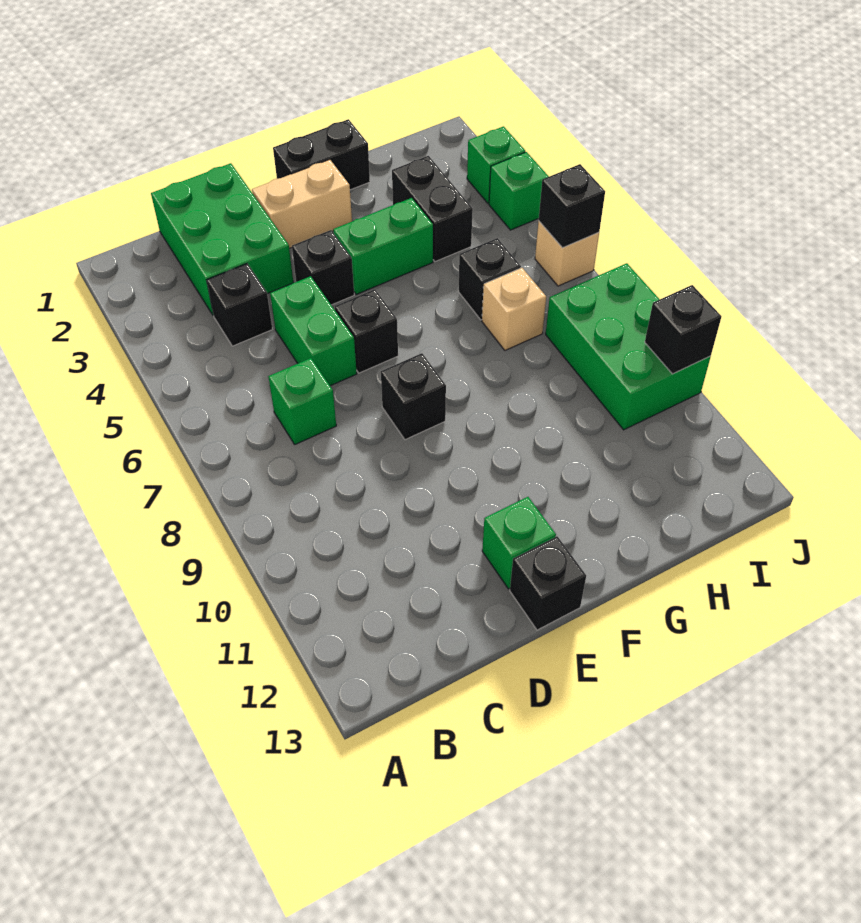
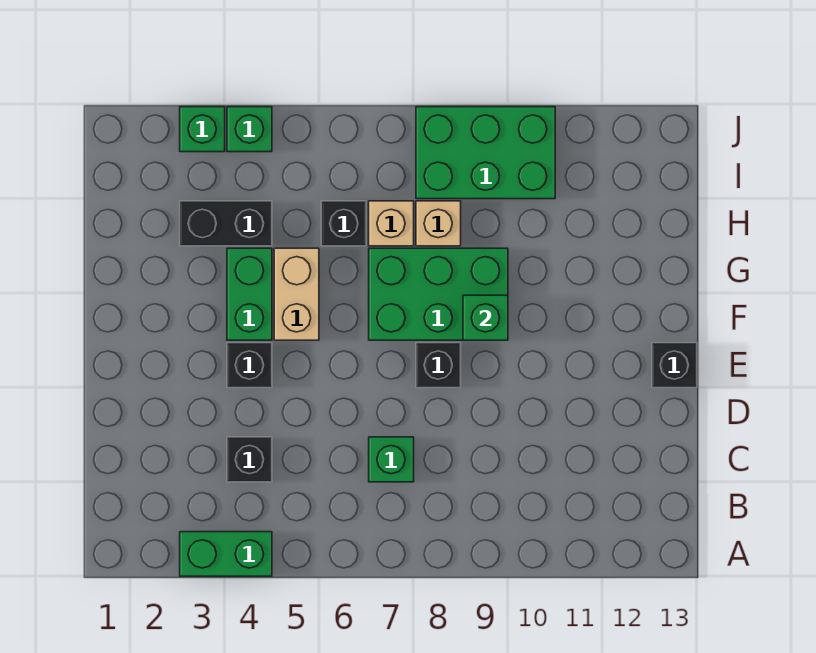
green brick C1:D3 level 1 -> green brick F7:G9 level 1
green brick D5:D6 level 1 -> green brick A3:A4 level 1
tan brick E2:F2 level 1 -> tan brick F5:G5 level 1
black brick E6 level 1 -> none
green brick E12 level 1 -> green brick F9 level 2
black brick F1:G1 level 1 -> none
tan brick J6 level 1 -> tan brick H8 level 1
black brick J6 level 2 -> none
black brick J10 level 2 -> none

